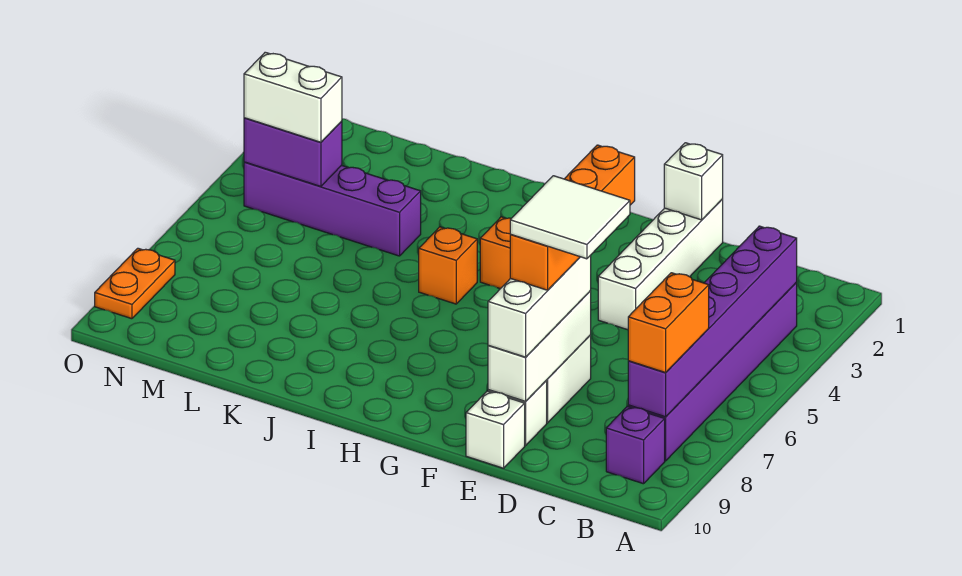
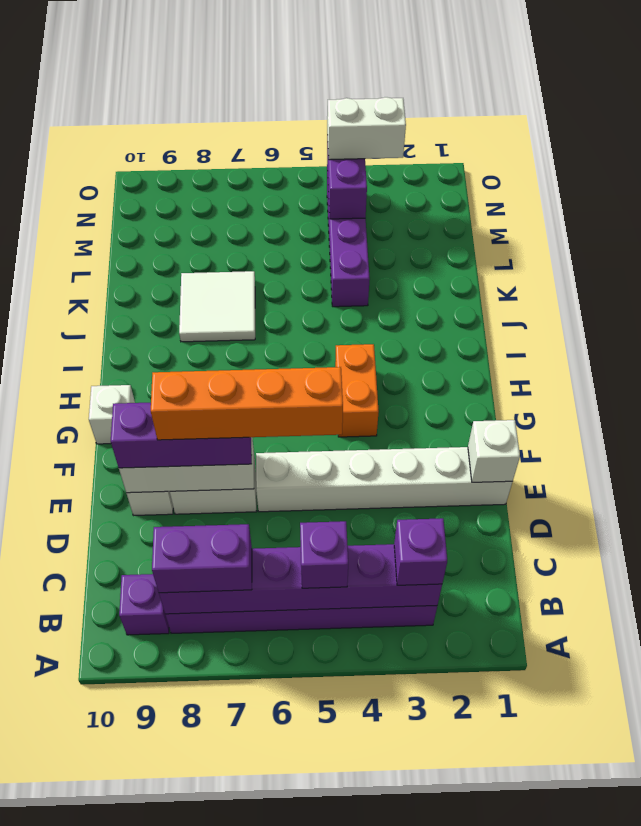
none -> purple brick B3 level 3
none -> purple brick B5 level 3
orange brick B7:B8 level 3 -> purple brick B7:B8 level 3
white tile D7:E8 level 5 -> white tile J7:K8 level 1
white brick E1:E4 level 1 -> white brick E1:E6 level 1
white brick E7:E9 level 3 -> purple brick E7:E9 level 3
white brick E10 level 1 -> white brick G10 level 1
orange brick I5 level 1 -> none
white brick M4:N4 level 3 -> white brick N3:N4 level 3
orange plate O8:O9 level 1 -> none

